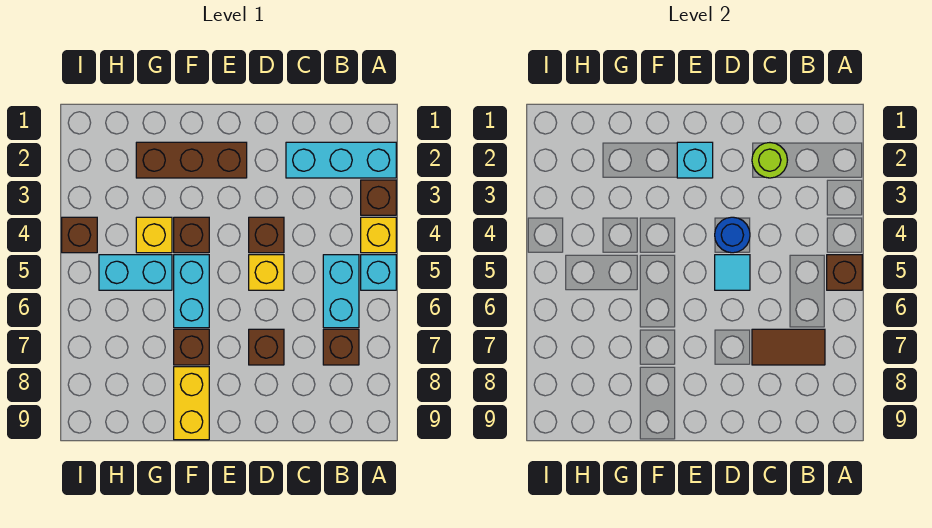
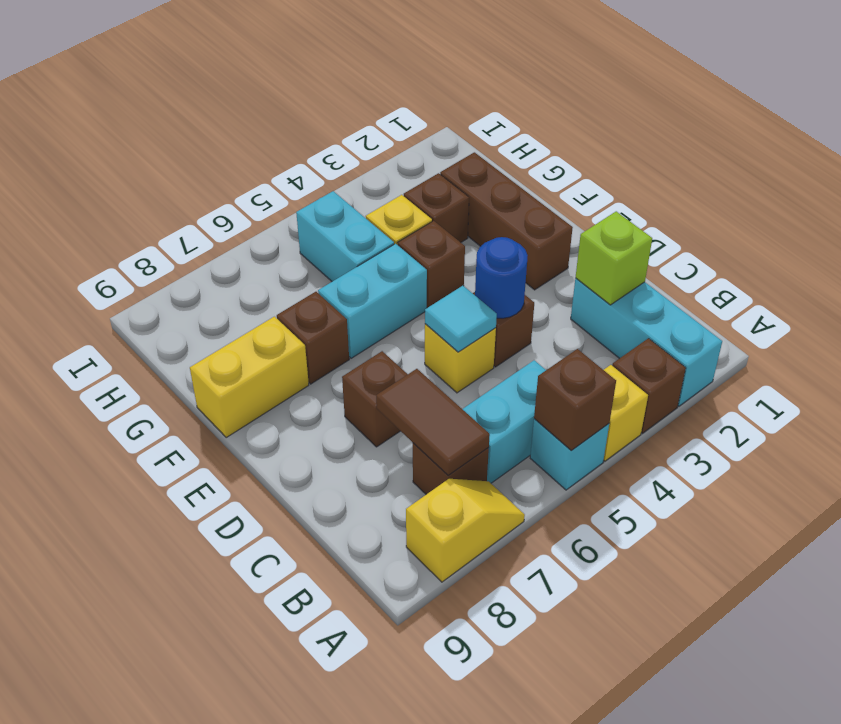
none -> yellow slope A7:A8 level 1 top 8
lime round brick C2 level 2 -> lime brick C2 level 2
cyan brick E2 level 2 -> none
brown brick I4 level 1 -> brown brick G3 level 1

